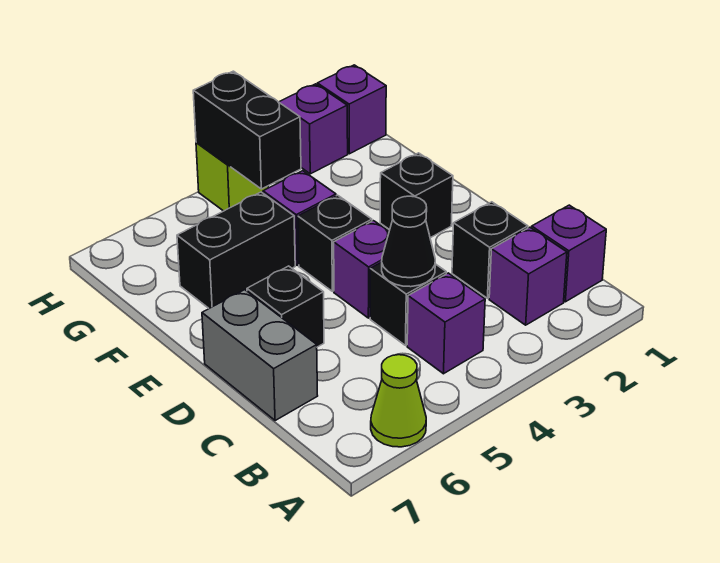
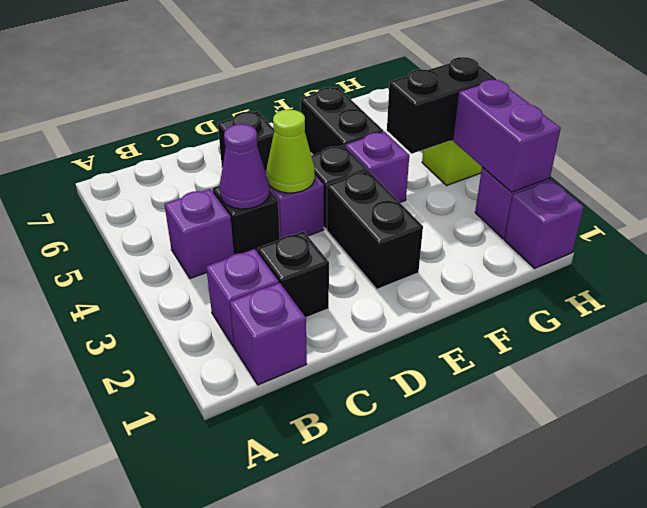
lime cone A6 level 1 -> lime cone D4 level 2
black cone C4 level 2 -> purple cone C4 level 2
grey brick C7:D7 level 1 -> none
black brick E2 level 1 -> black brick E2:E3 level 1
none -> purple brick H2:H3 level 2

